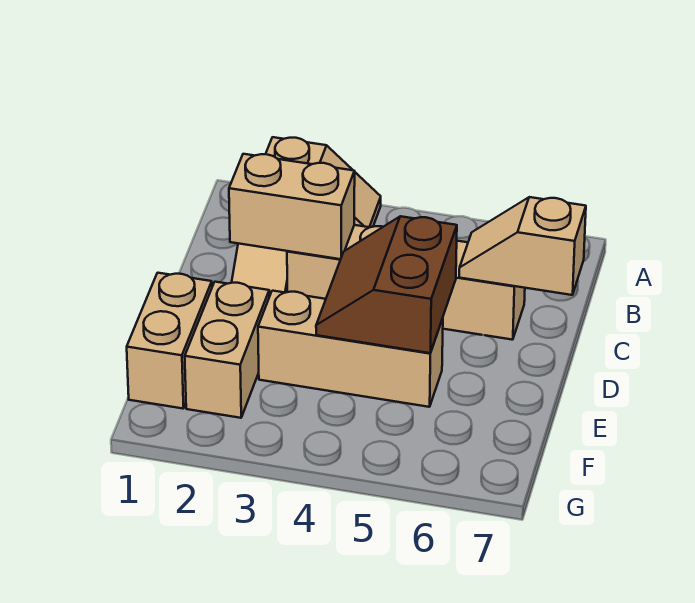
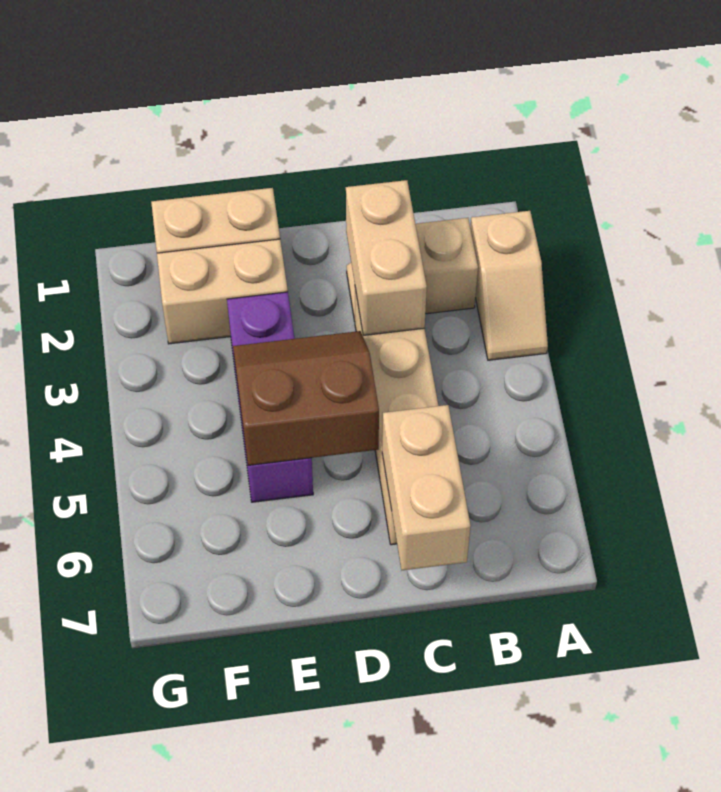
tan slope C6:C7 level 2 top 7 -> tan brick C6:C7 level 2
tan brick E3:E5 level 1 -> purple brick E3:E5 level 1

